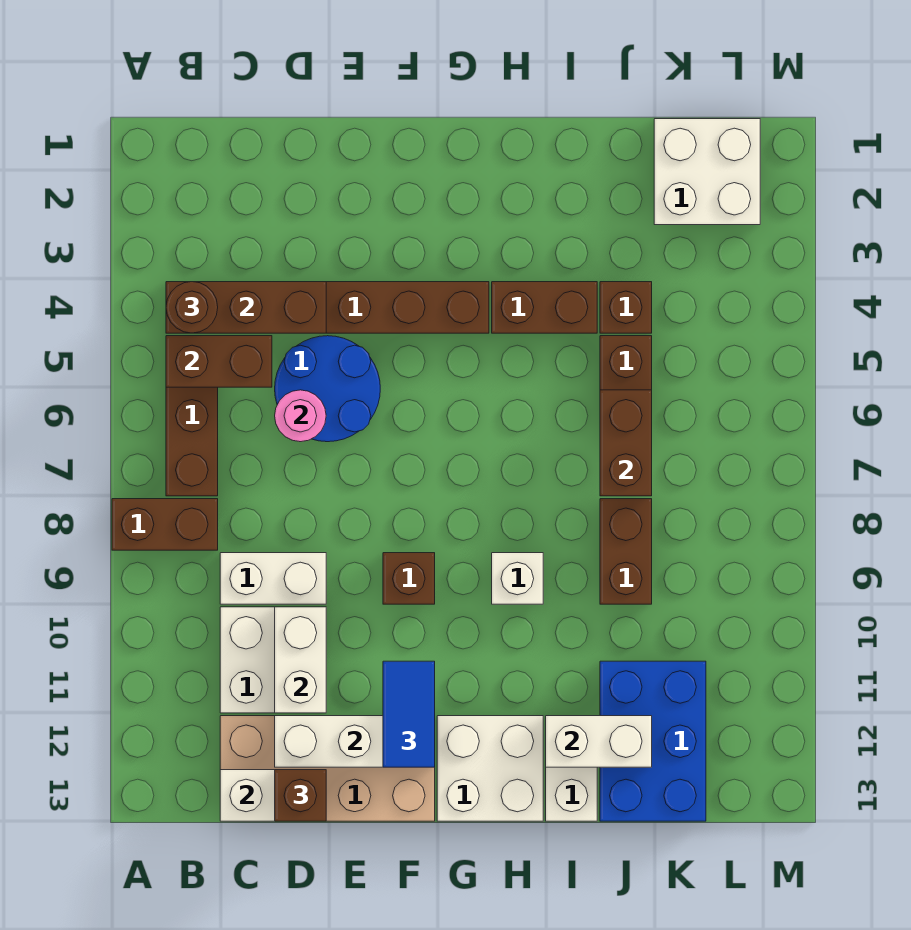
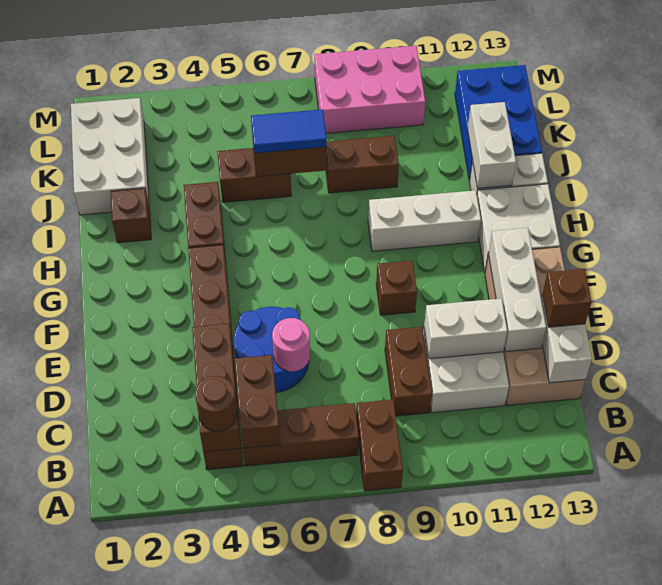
white brick C9:D9 level 1 -> brown brick C9:D9 level 1
blue tile F11:F12 level 3 -> blue tile J6:J7 level 3
white brick H9 level 1 -> white brick H9:H11 level 1
brown brick J4 level 1 -> brown brick I2 level 1
blue brick J11:K13 level 1 -> blue brick J12:L13 level 1
white brick K1:L2 level 1 -> white brick J1:L2 level 1
none -> pink brick L8:M10 level 1

